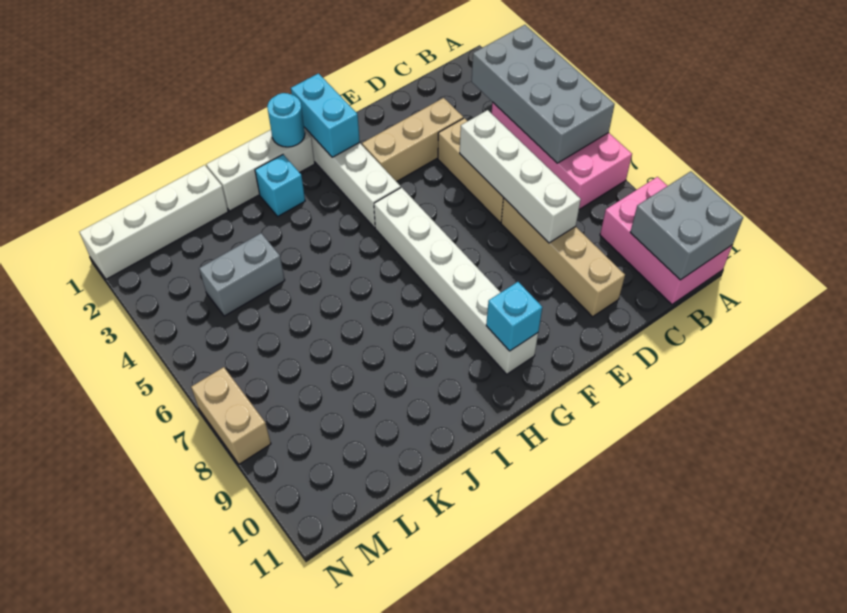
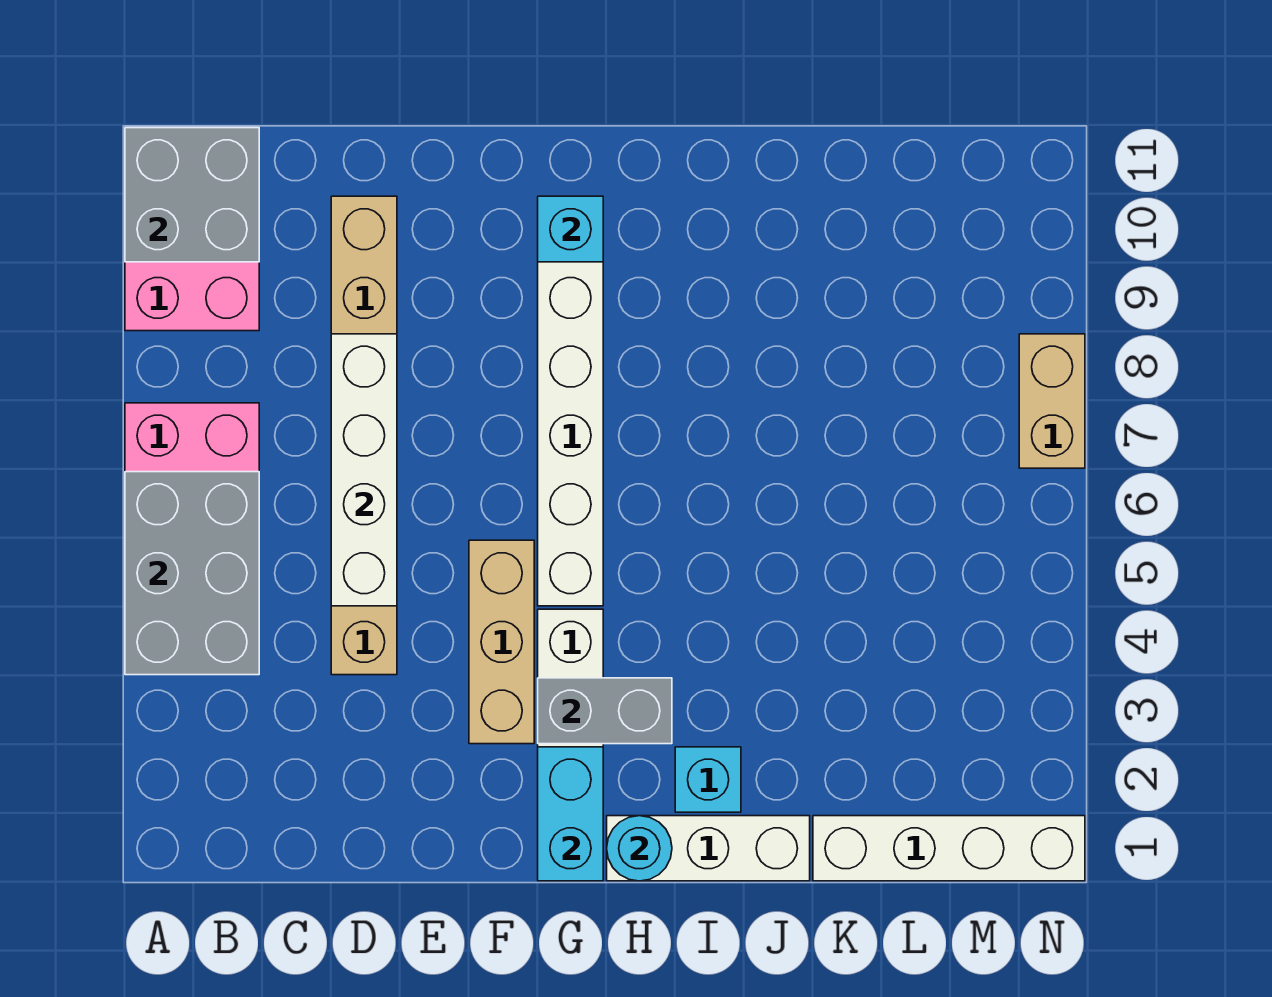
grey brick A3:B6 level 2 -> grey brick A4:B6 level 2
tan brick D3:F3 level 1 -> tan brick F3:F5 level 1
grey brick K4:L4 level 1 -> grey brick G3:H3 level 2

